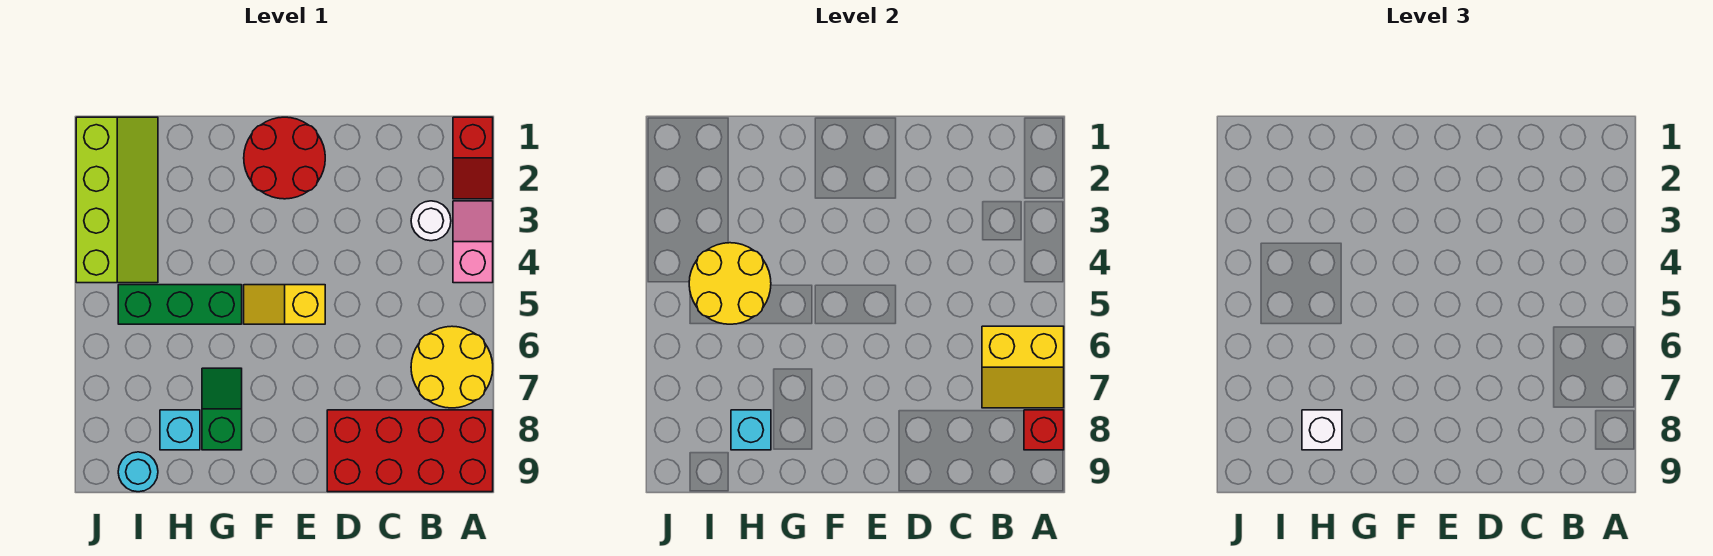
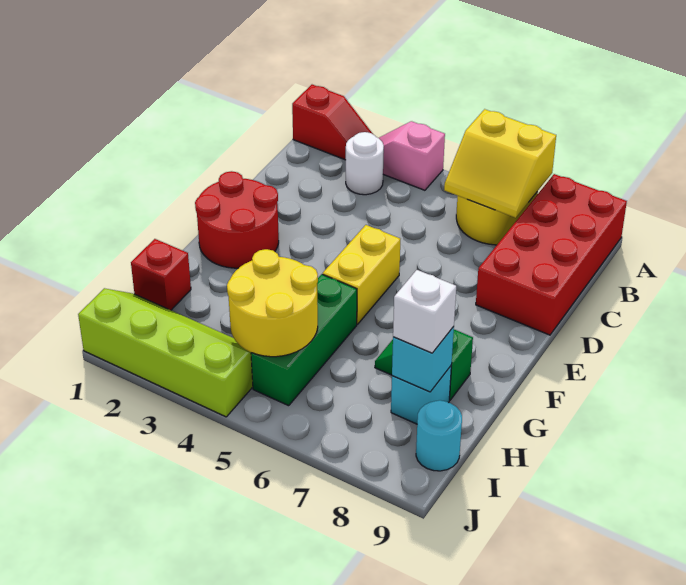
yellow slope A6:B7 level 2 top 6 -> yellow slope A6:B7 level 2 top A
red brick A8 level 2 -> red brick H1 level 1
yellow slope E5:F5 level 1 top E -> yellow brick E5:F5 level 1

